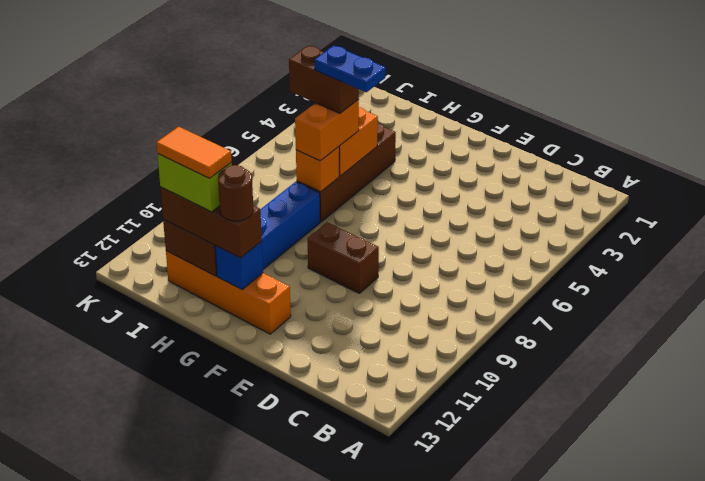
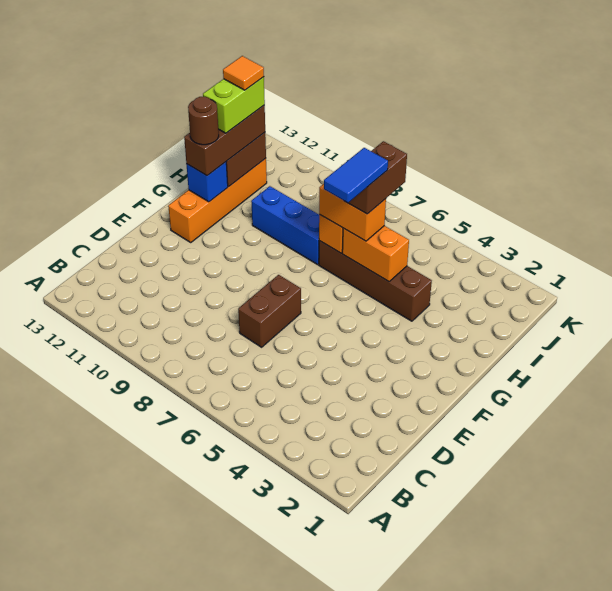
brown brick E9:F9 level 1 -> brown brick D7:E7 level 1
blue plate G6:H6 level 5 -> blue tile G6:H6 level 5
orange tile H12:I12 level 5 -> orange tile I12 level 5

